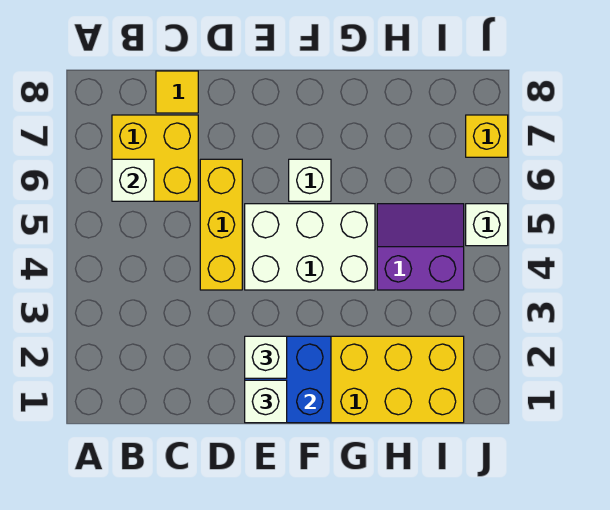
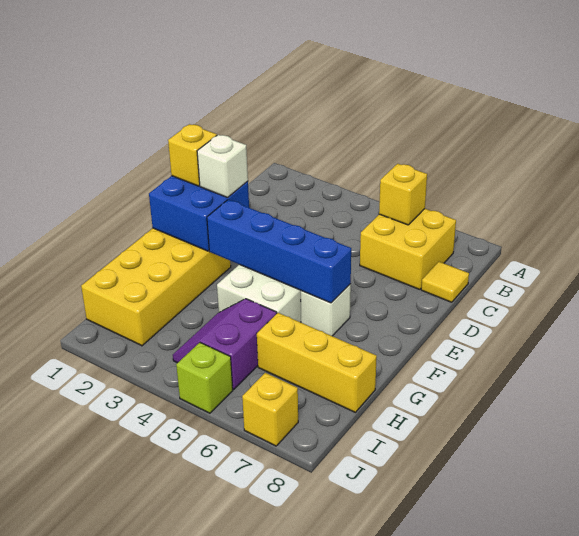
white brick B6 level 2 -> yellow brick B6 level 2
yellow brick D4:D6 level 1 -> yellow brick H6:H8 level 1
white brick E1 level 3 -> yellow brick E1 level 3
none -> blue brick F3:F6 level 2
purple slope H4:I5 level 1 top 4 -> purple slope H4:I5 level 1 top 5
white brick J5 level 1 -> lime brick J5 level 1

